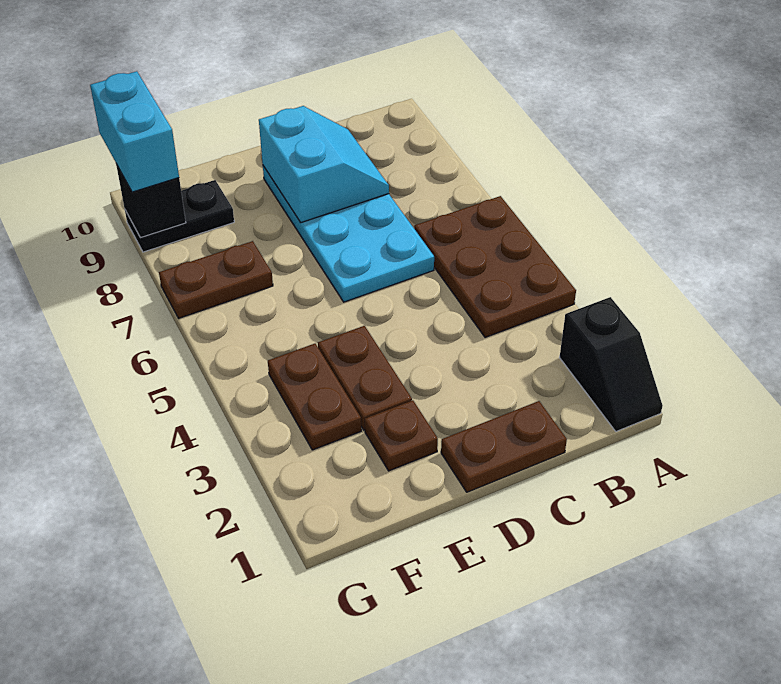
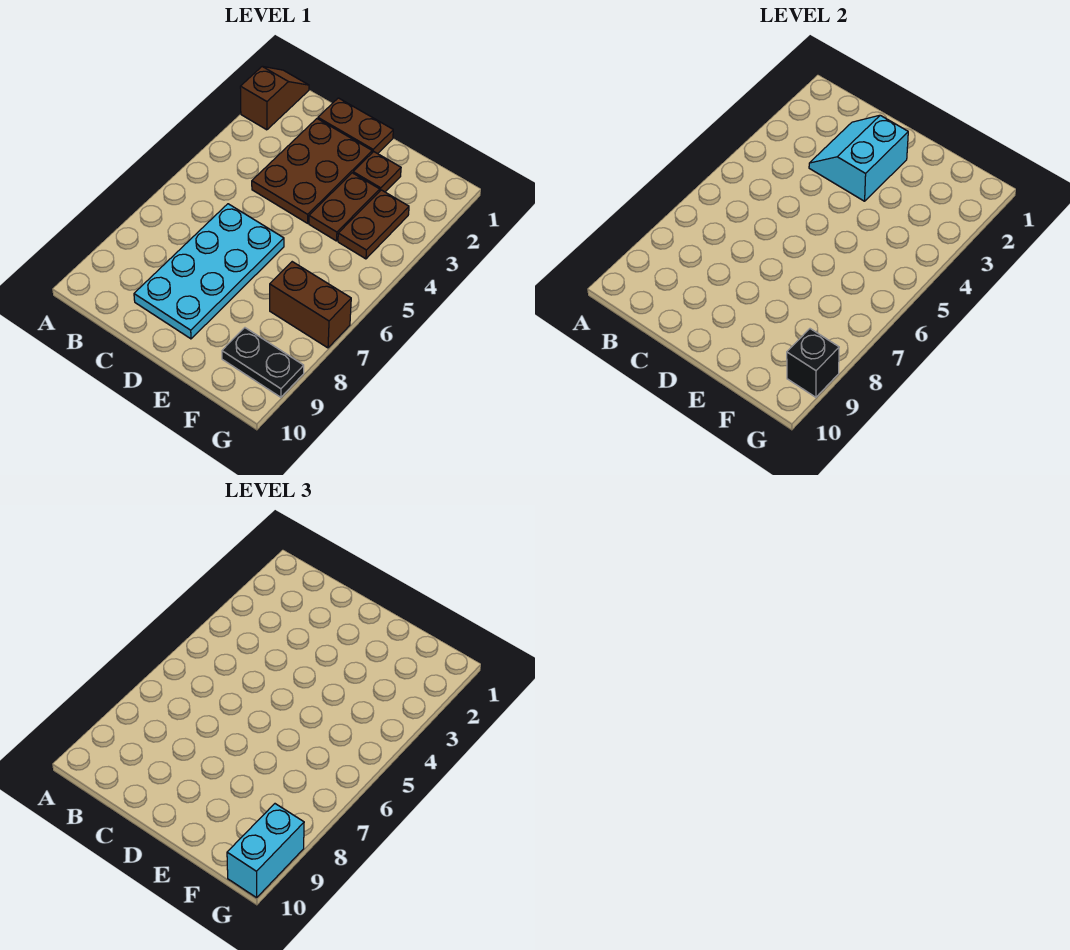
black slope A1:A2 level 1 top 2 -> brown slope A1:A2 level 1 top 2
brown plate A4:B6 level 1 -> brown plate C2:D4 level 1
cyan slope C8:D9 level 2 top D -> cyan slope C2:D3 level 2 top D
brown plate F7:G7 level 1 -> brown brick F7:G7 level 1

